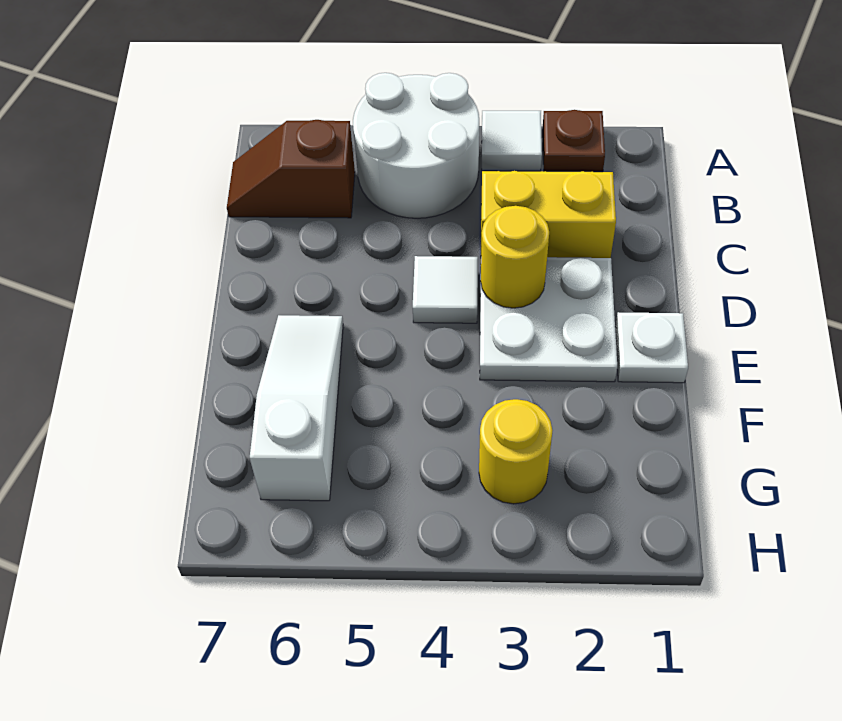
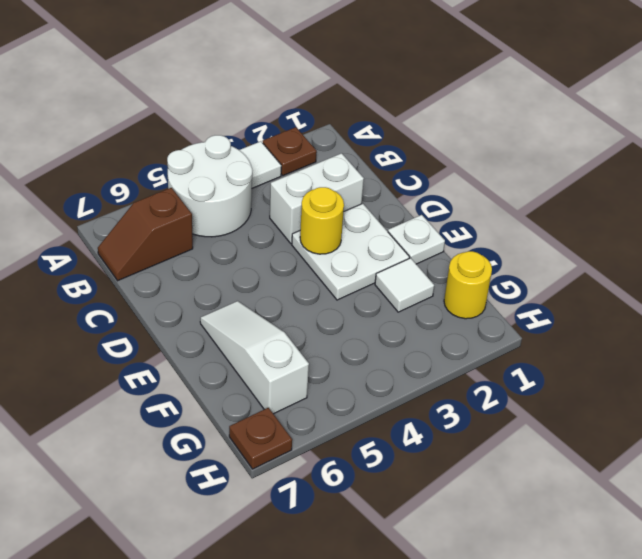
yellow brick C2:C3 level 1 -> white brick C2:C3 level 1
white tile D4 level 1 -> white tile F2 level 1
yellow round brick G3 level 1 -> yellow round brick G1 level 1
none -> brown plate H7 level 1

